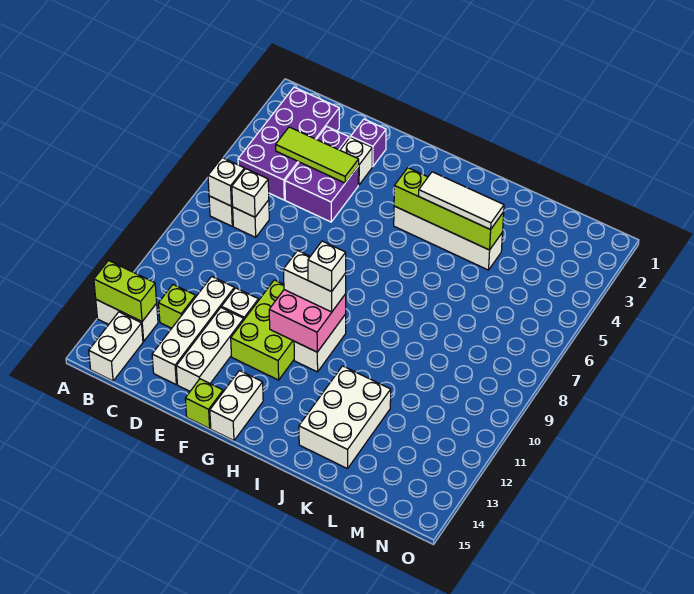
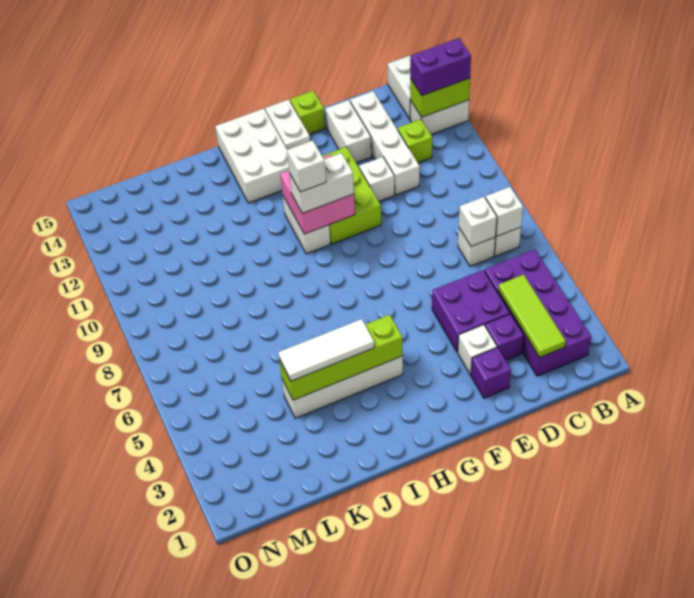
none -> purple brick A13:B13 level 3
lime tile C4:E4 level 2 -> lime tile C2:C4 level 2
white brick E12:E14 level 1 -> white brick E13:E14 level 1
white brick J12:K14 level 1 -> white brick H13:I15 level 1

